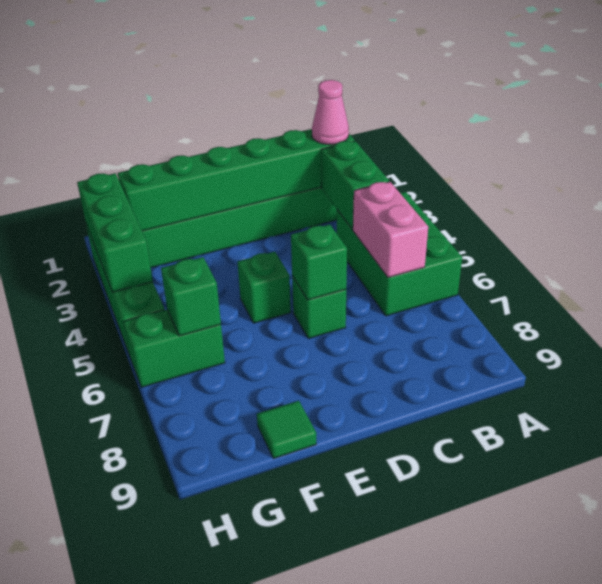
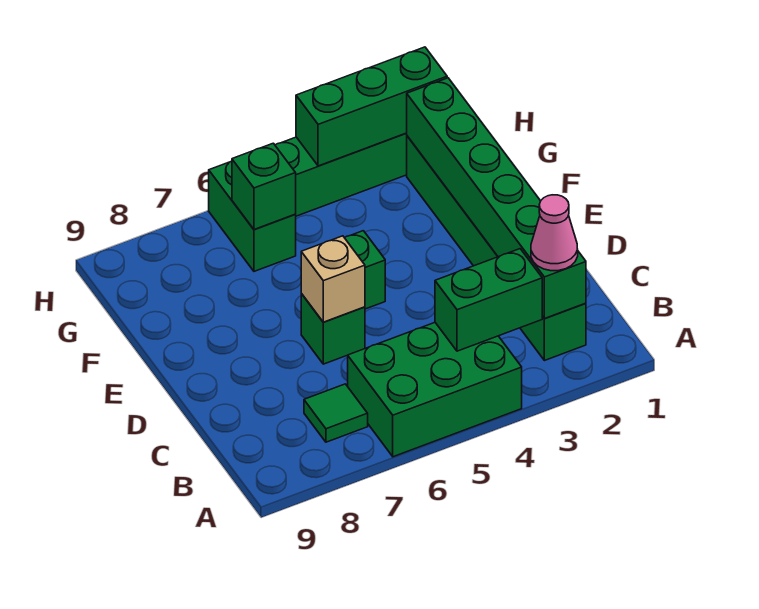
pink brick B5:B6 level 2 -> none
green brick D6 level 2 -> tan brick D6 level 2
green tile F9 level 1 -> green tile B7 level 1

